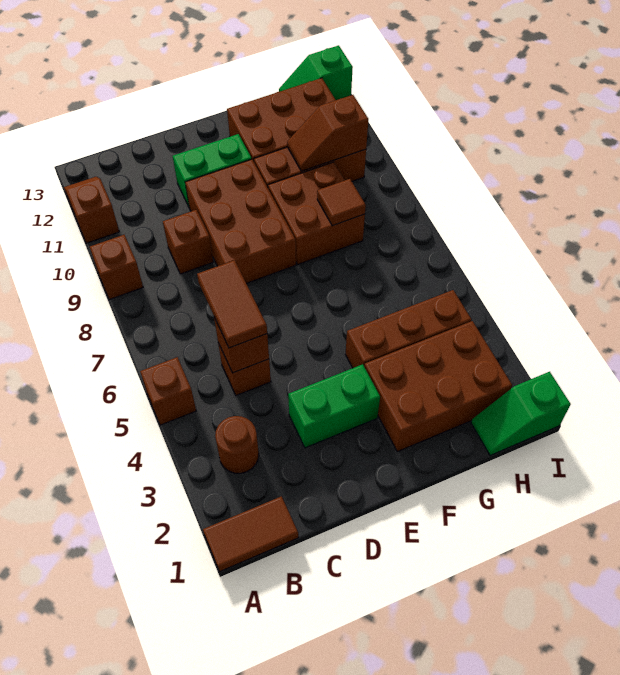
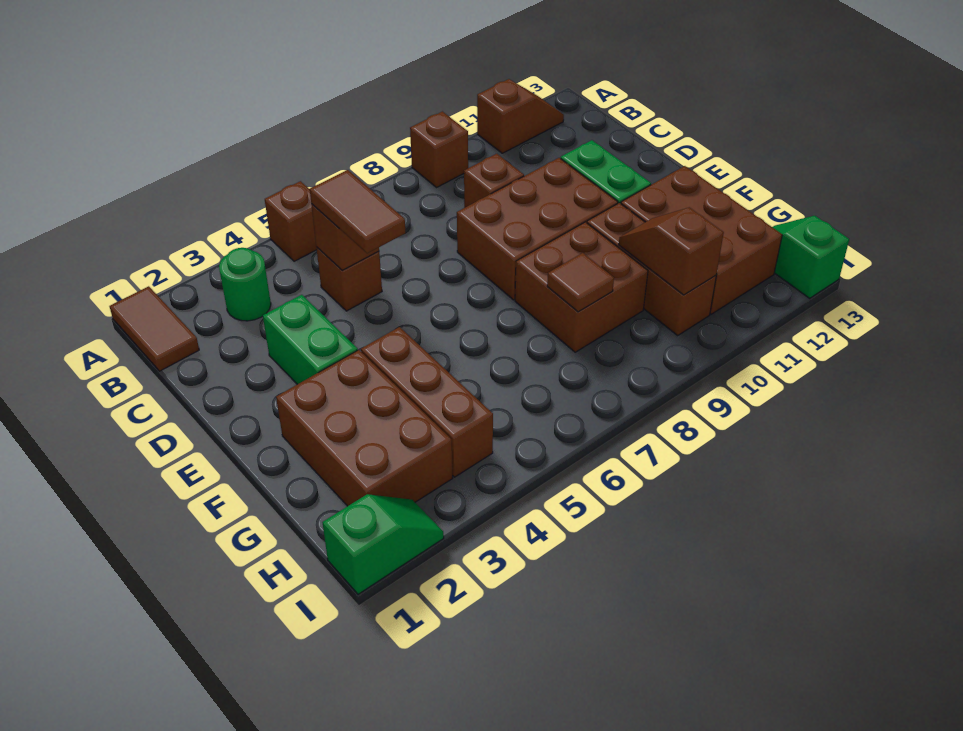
brown round brick B3 level 1 -> green round brick B3 level 1
brown tile C5:C6 level 3 -> brown tile C5:D5 level 3
green slope H1:I1 level 1 top I -> green slope I1:I2 level 1 top 1

